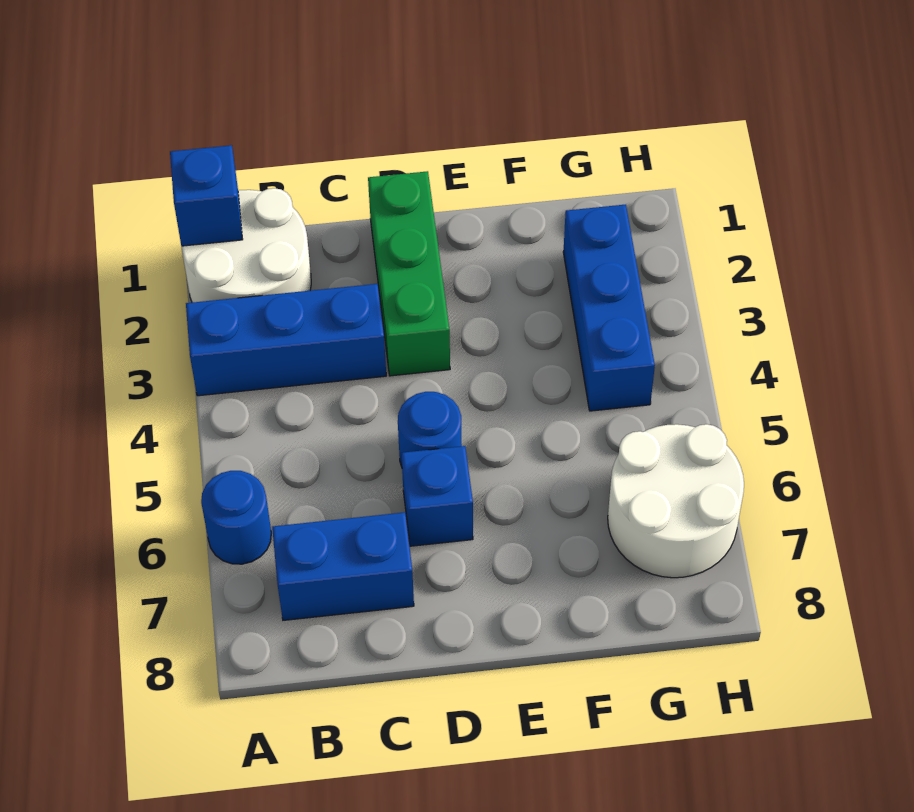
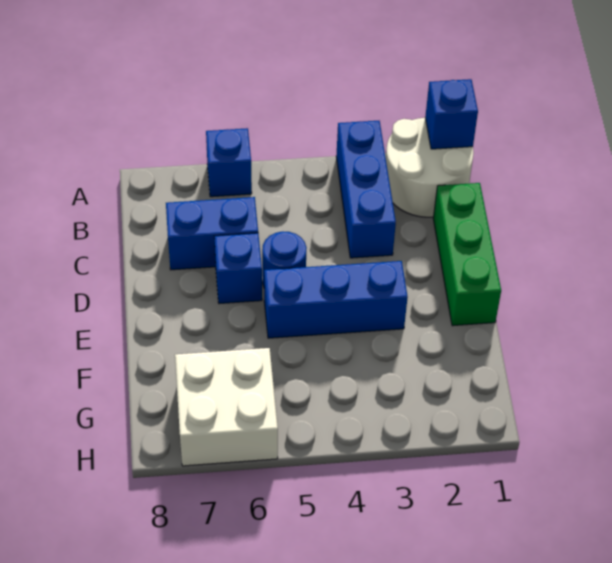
blue round brick A6 level 1 -> blue brick A6 level 1
blue brick B7:C7 level 1 -> blue brick C6:C7 level 1
green brick D1:D3 level 1 -> green brick C1:E1 level 1
blue brick G2:G4 level 1 -> blue brick E3:E5 level 1
white round brick G6:H7 level 1 -> white brick G6:H7 level 1

